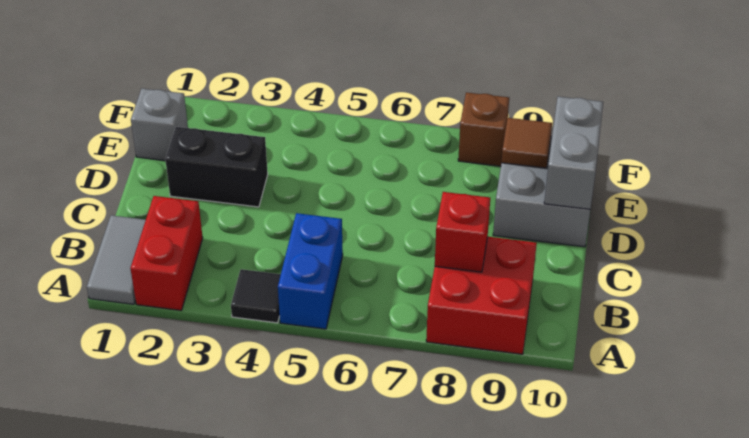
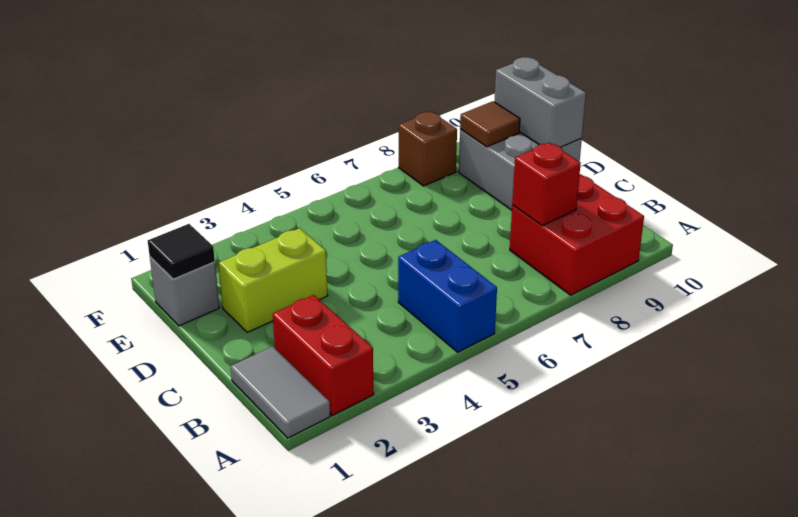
black tile A4 level 1 -> black tile E1 level 2
black brick D2:D3 level 1 -> lime brick D2:D3 level 1

